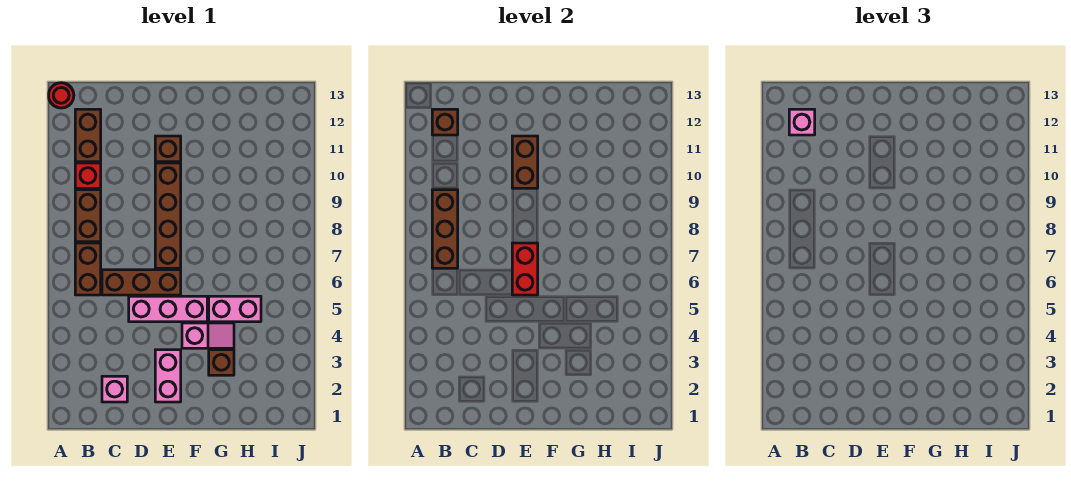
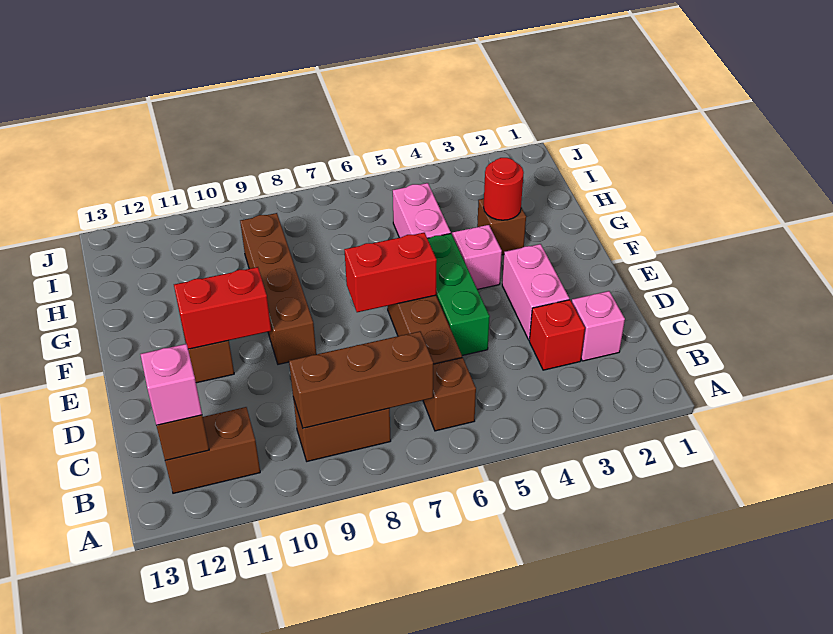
red round brick A13 level 1 -> red round brick G3 level 2
brown brick B6:B7 level 1 -> brown brick B6 level 1
red brick B10 level 1 -> red brick C3 level 1
pink brick D5:F5 level 1 -> green brick D5:F5 level 1
pink brick E2:E3 level 1 -> pink brick D3:E3 level 1
brown brick E7:E10 level 1 -> brown brick E9:H9 level 1
brown brick E10:E11 level 2 -> red brick E10:E11 level 2

